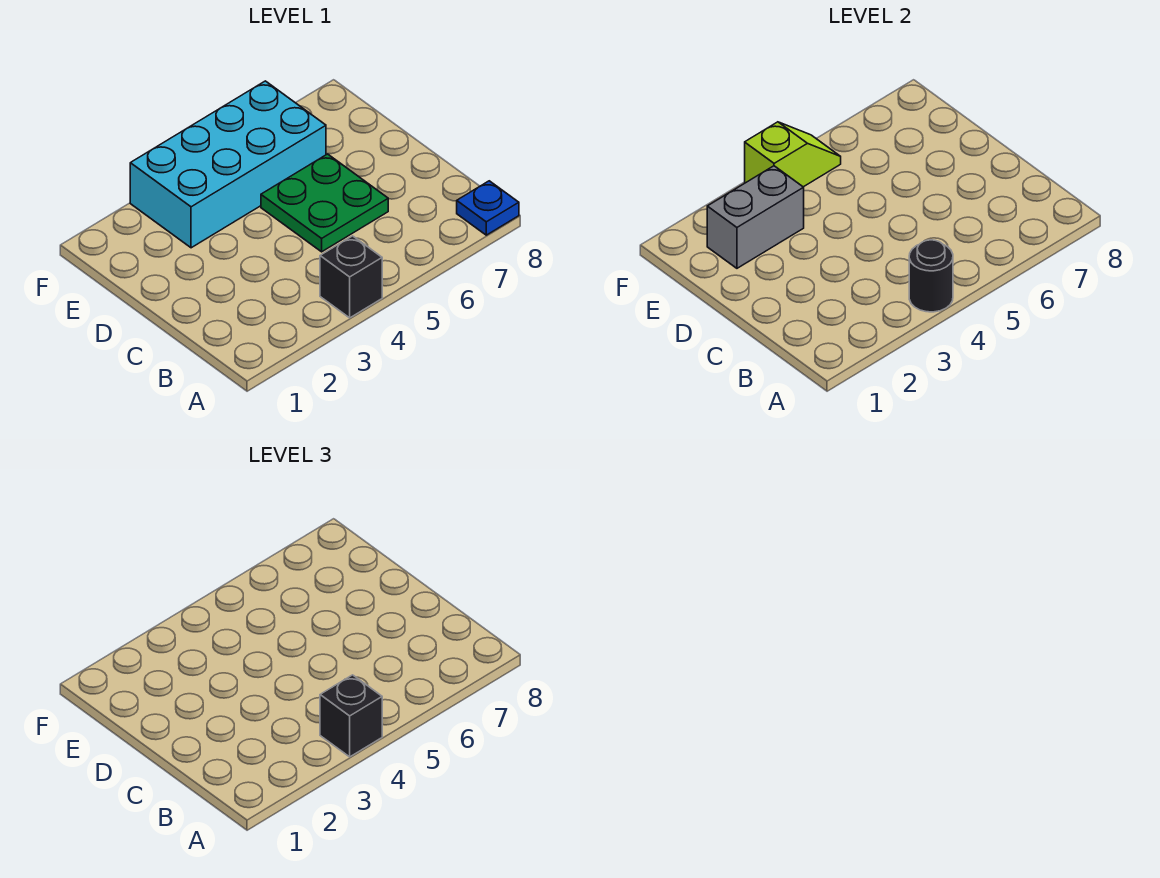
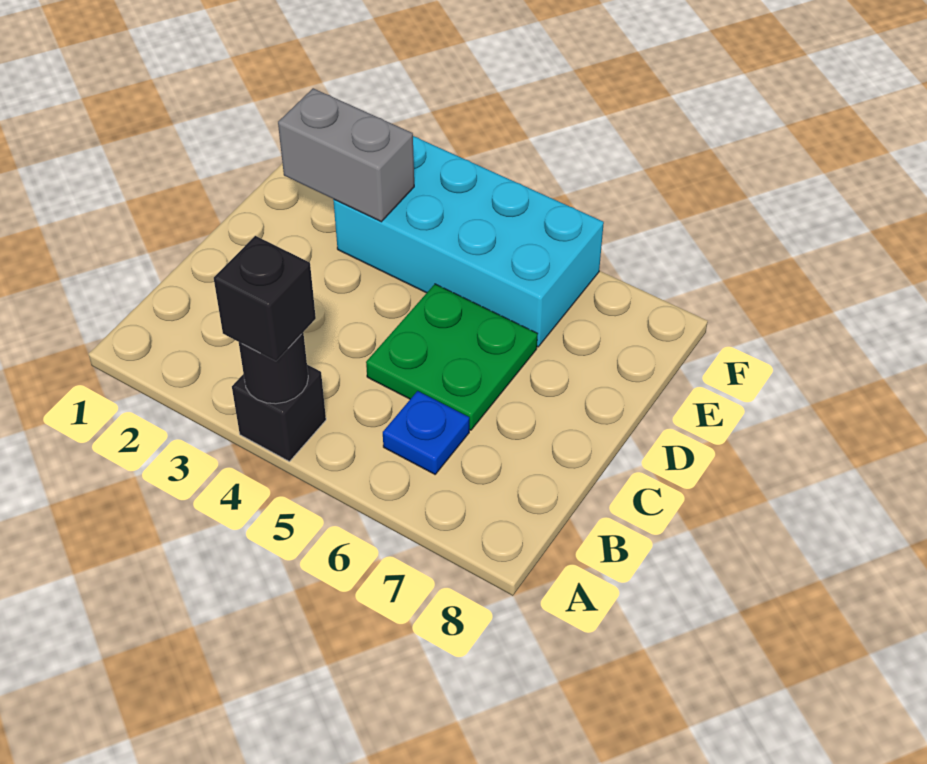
blue plate A8 level 1 -> blue plate B6 level 1
lime slope F4:F5 level 2 top 4 -> none

